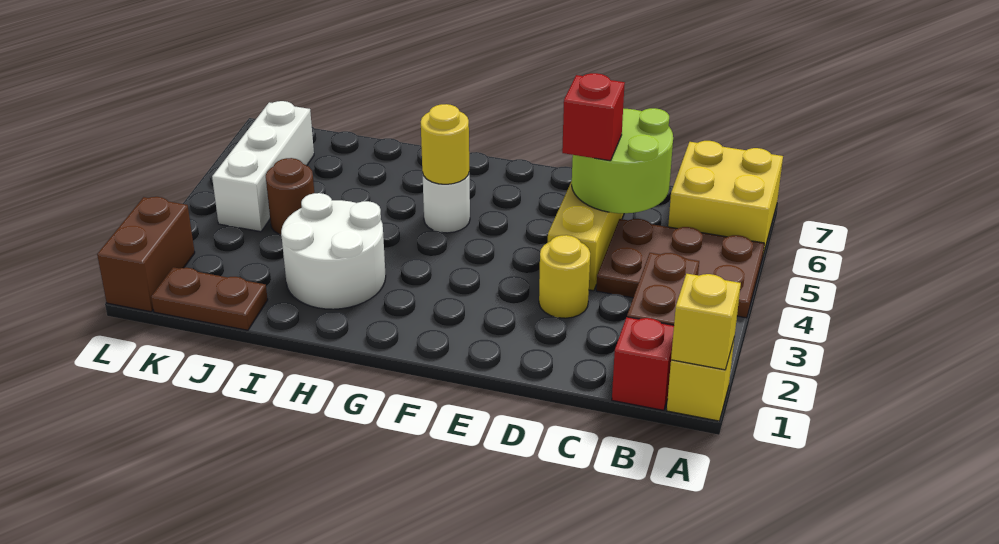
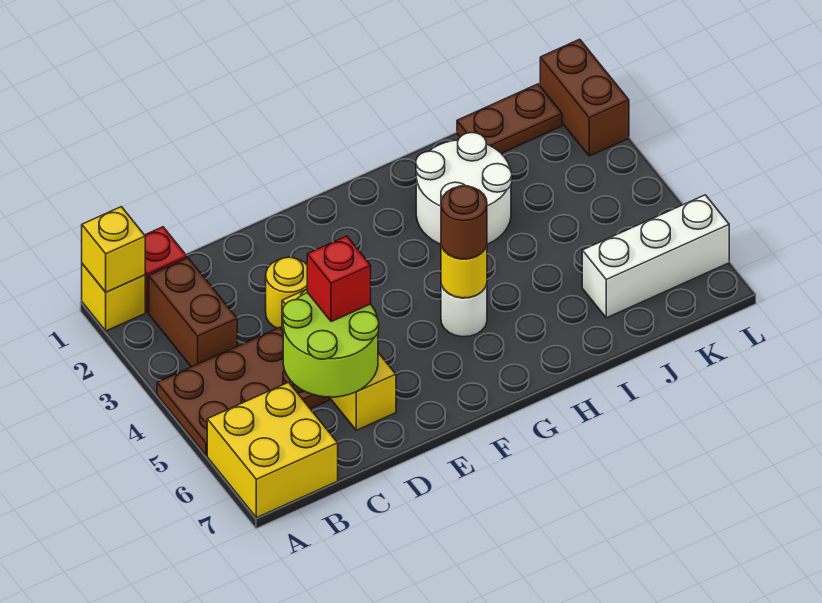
brown round brick J4 level 1 -> brown round brick G5 level 3
white brick K4:K6 level 1 -> white brick J6:L6 level 1

